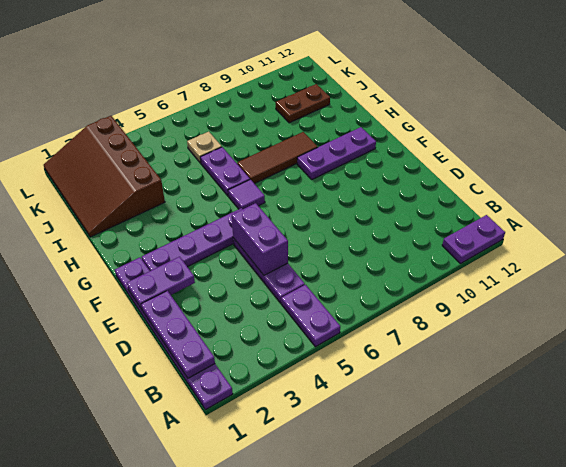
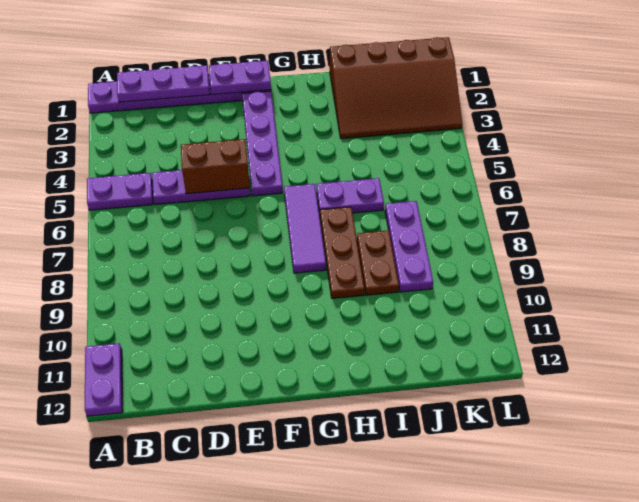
purple brick D5:E5 level 2 -> brown brick D5:E5 level 2
purple plate E1:E2 level 2 -> purple plate E1:F1 level 2
purple tile G6 level 1 -> purple tile G6:G8 level 1
purple plate G9:G11 level 1 -> purple plate J7:J9 level 1
brown tile H7:H9 level 1 -> brown plate H7:H9 level 1
brown slope I1:L3 level 1 top 3 -> brown slope I1:L3 level 1 top 1
tan plate J6 level 1 -> none
brown plate J10:J11 level 1 -> brown plate I8:I9 level 1

